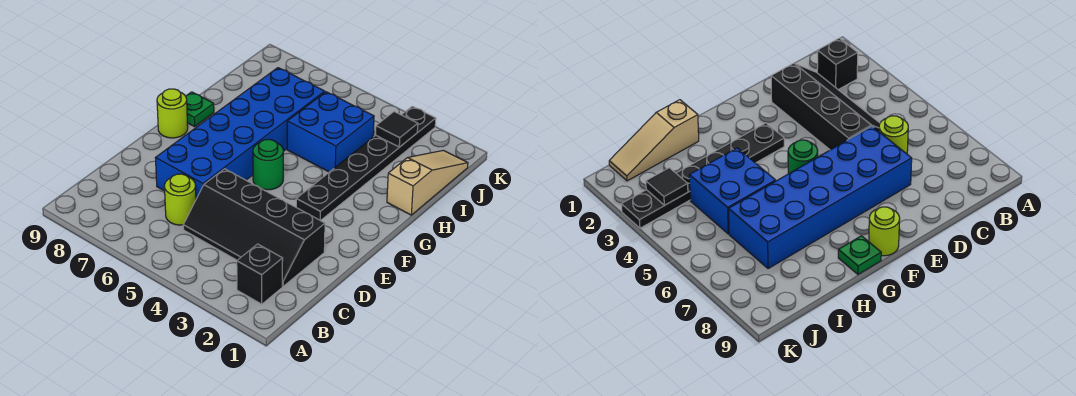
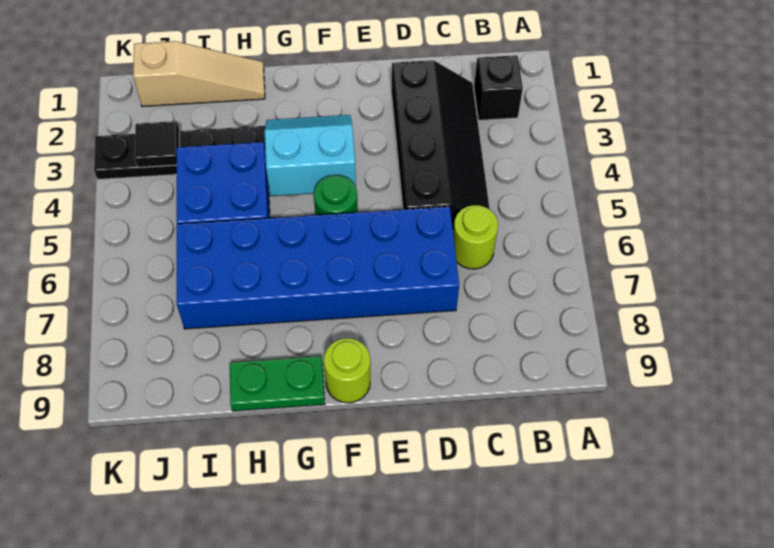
none -> cyan slope F3:G4 level 2 top 4
green plate G9 level 1 -> green plate G9:H9 level 1
tan slope H1:J1 level 1 top H -> tan slope H1:J1 level 1 top J

